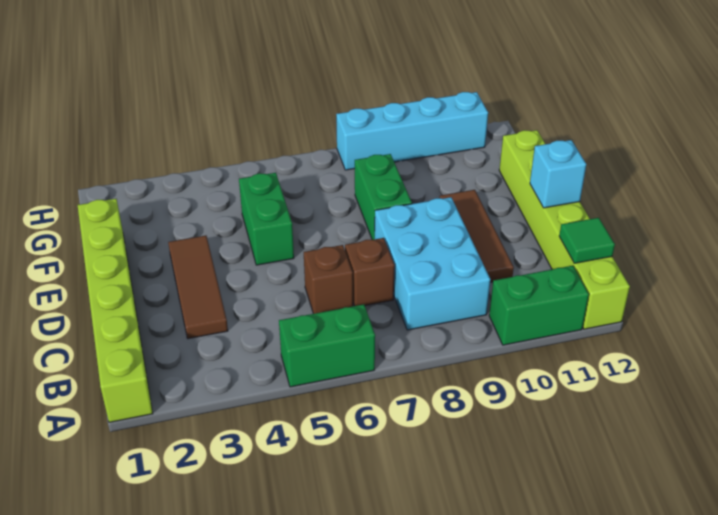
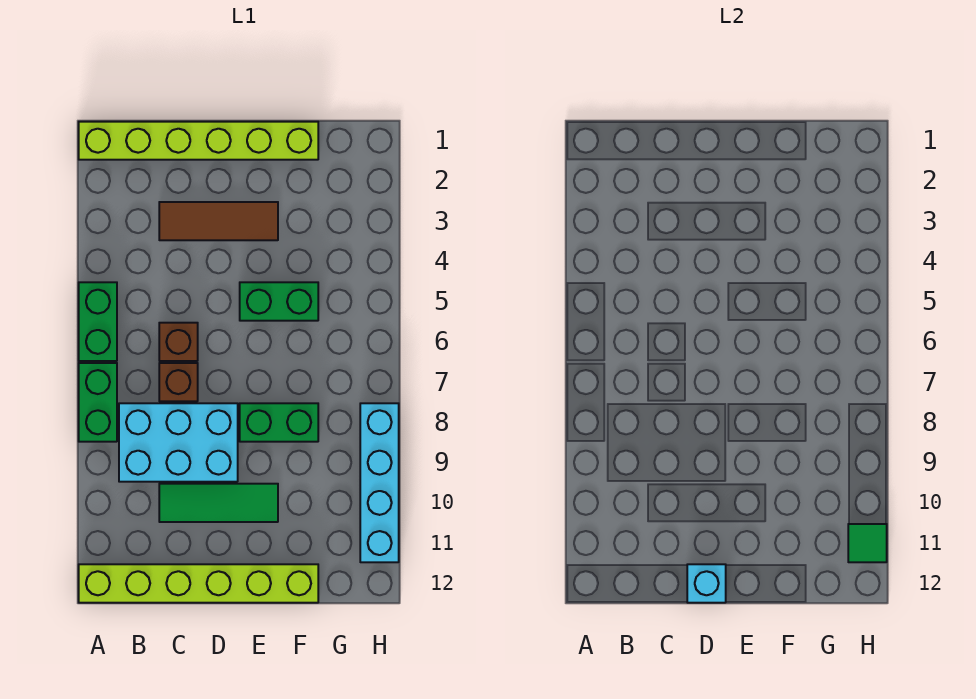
green brick A10:A11 level 1 -> green brick A7:A8 level 1
green tile B12 level 2 -> green tile H11 level 2
brown tile C10:E10 level 1 -> green tile C10:E10 level 1

